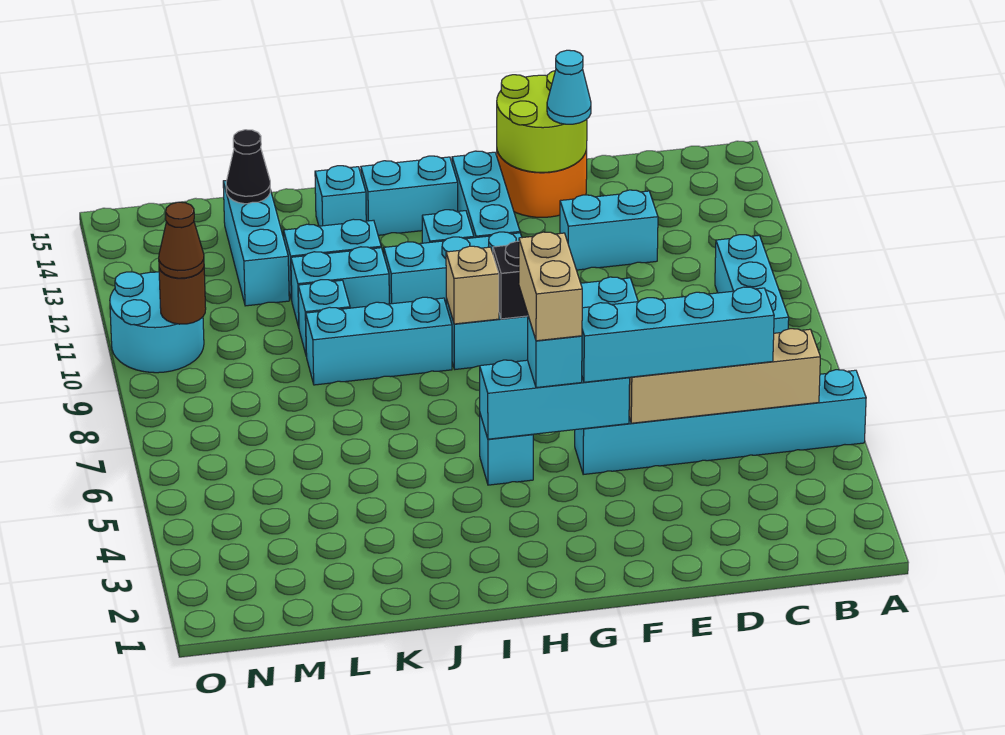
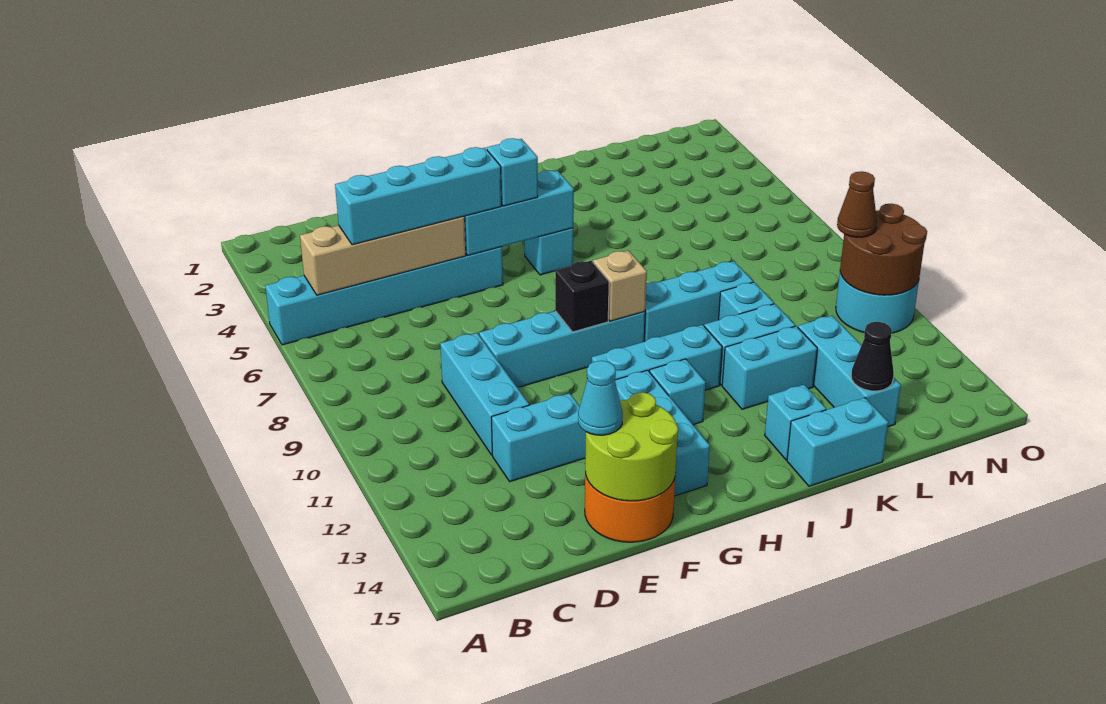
cyan brick B8:B10 level 1 -> cyan brick D9:D11 level 1
tan brick G5:G6 level 4 -> none
cyan brick H14:I14 level 1 -> cyan brick J15:K15 level 1
brown round brick N10 level 2 -> brown round brick N10:O11 level 2

